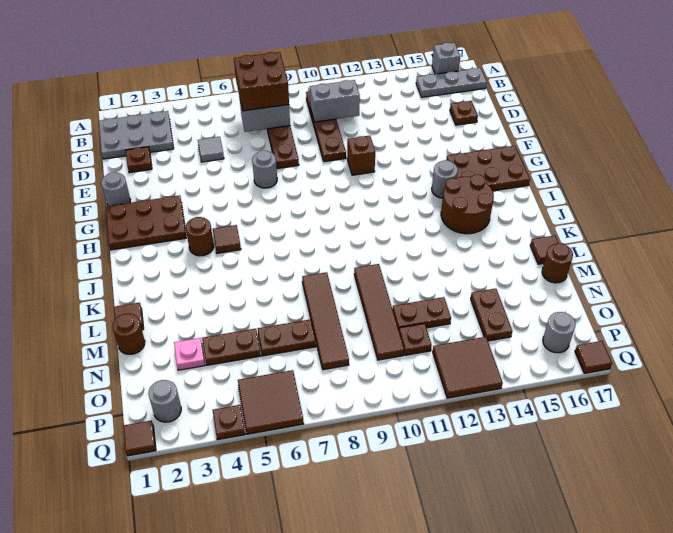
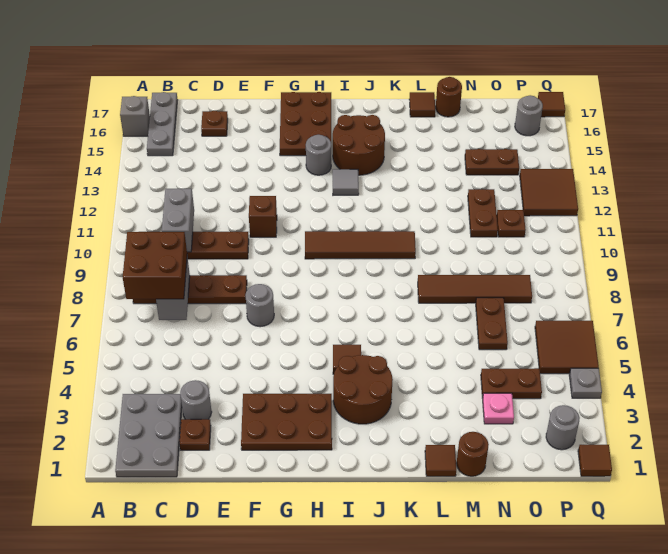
grey tile D5 level 1 -> grey tile I13 level 1
grey round brick F1 level 1 -> grey round brick D3 level 1
brown plate G1:H3 level 1 -> brown plate F2:H3 level 1
brown round brick I4 level 1 -> brown round brick I3:J4 level 1
brown tile L10:O10 level 1 -> brown tile H10:K10 level 1
brown plate N4:N5 level 1 -> brown plate N4:O4 level 1
brown plate Q4 level 1 -> grey plate Q4 level 1

